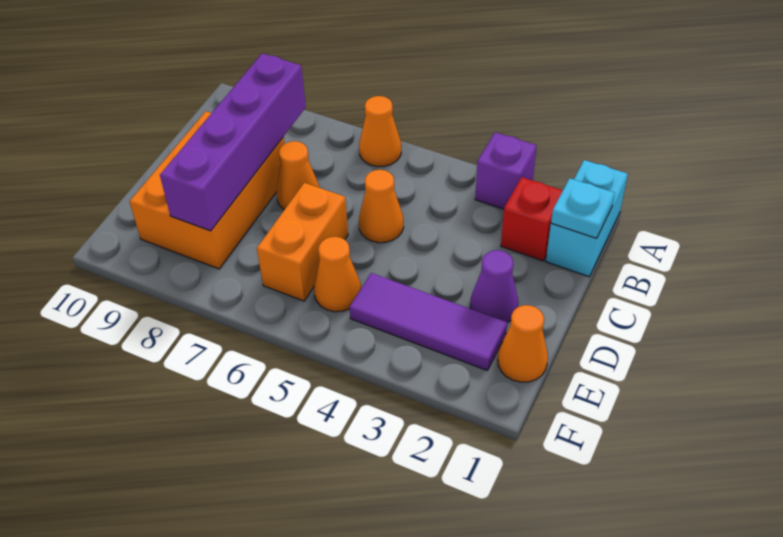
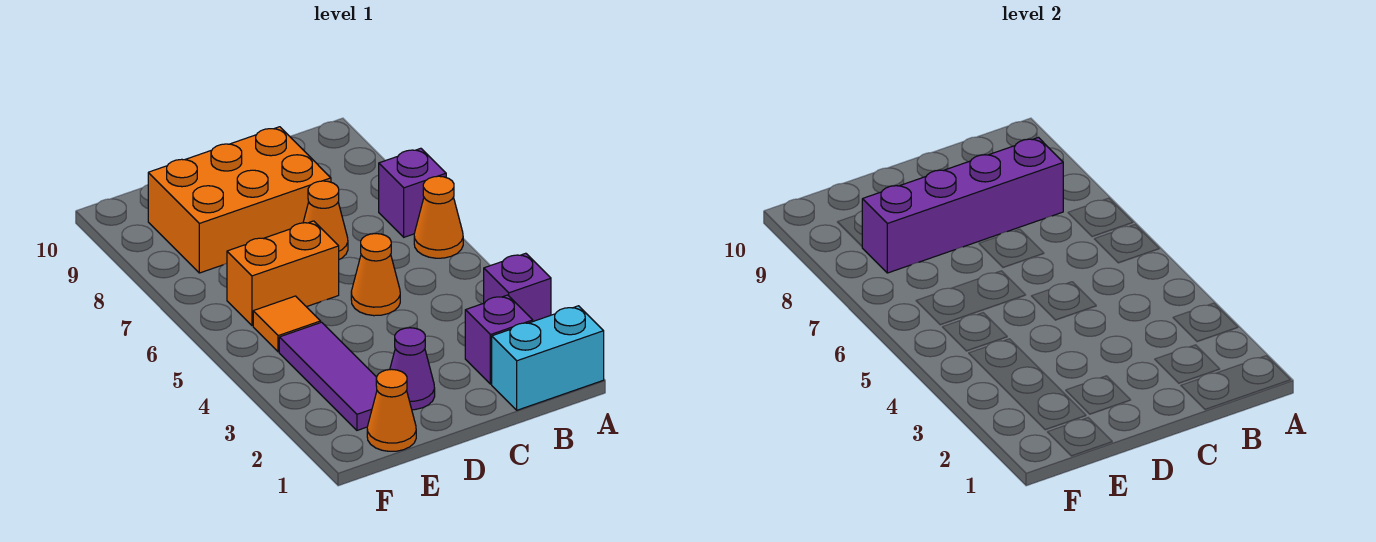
none -> purple brick A7 level 1
cyan plate B1 level 2 -> none
red brick B2 level 1 -> purple brick B2 level 1
orange cone E5 level 1 -> orange tile E5 level 1

